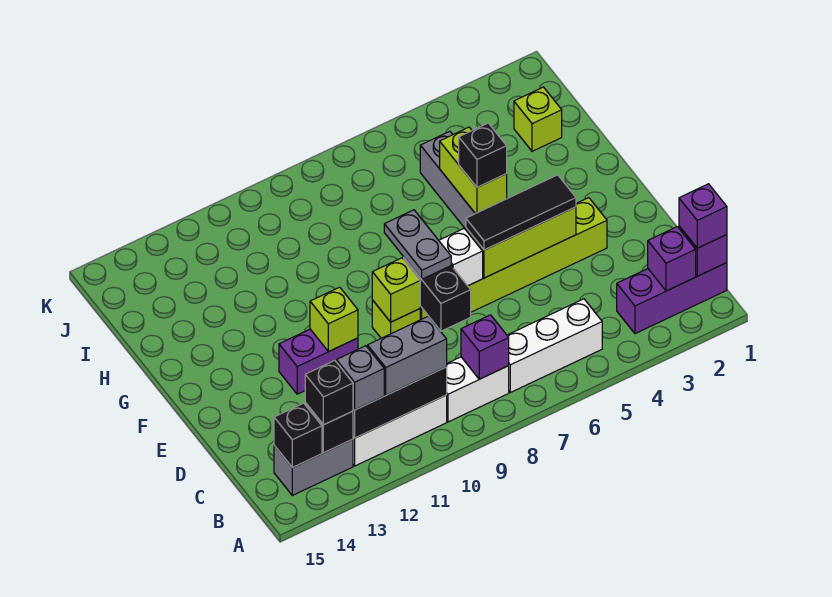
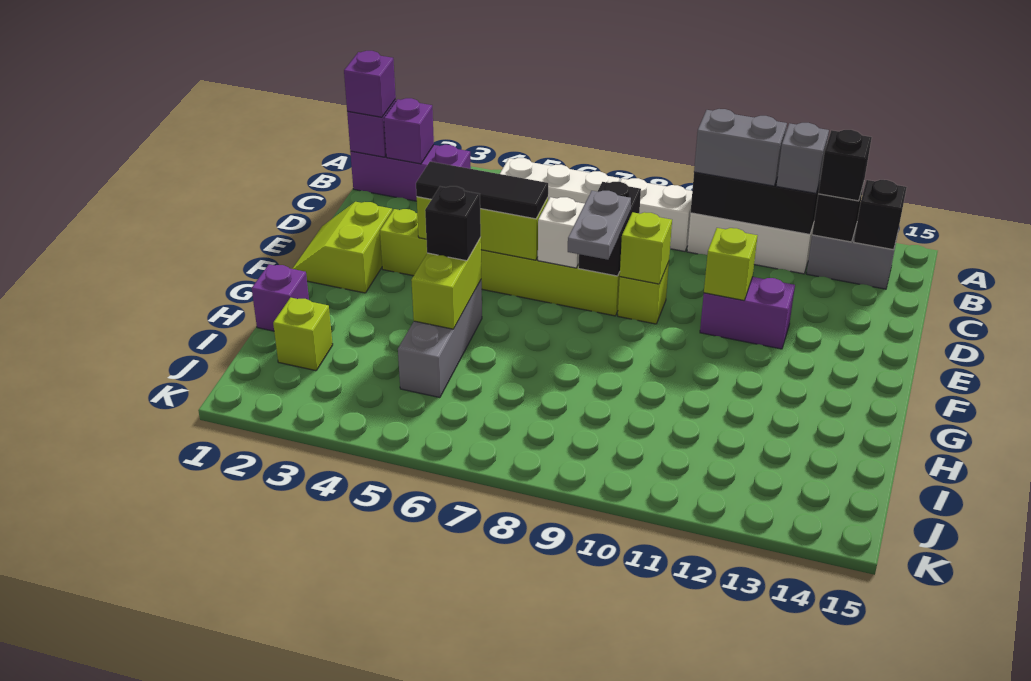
purple brick B8 level 2 -> purple brick H1 level 1
none -> lime slope E1:F2 level 1 top 2

